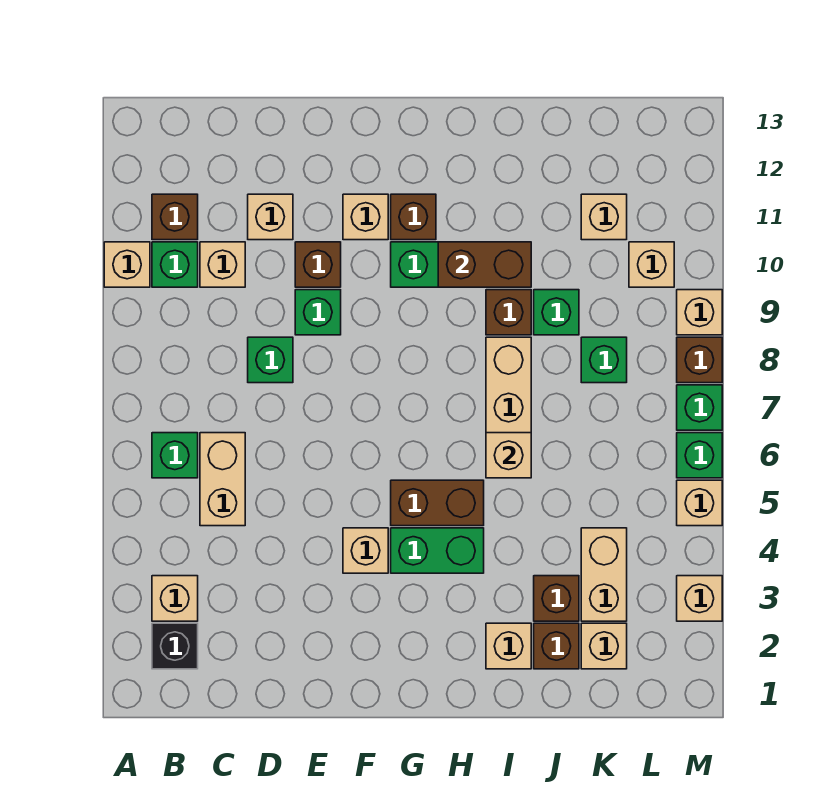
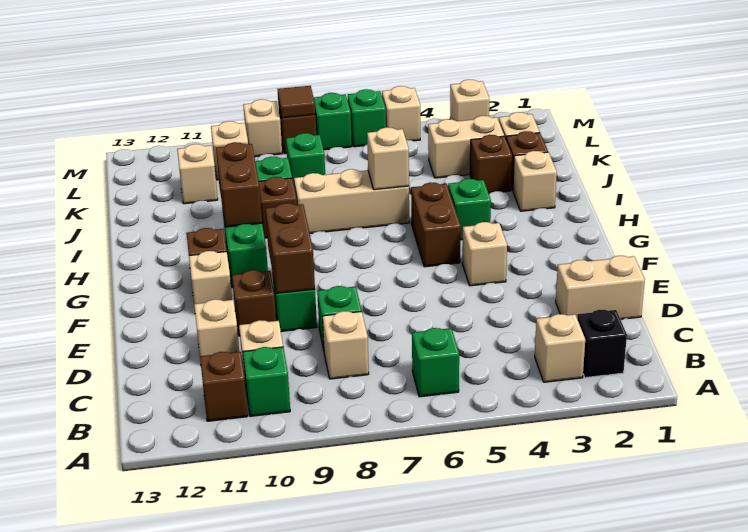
tan brick A10 level 1 -> tan brick C8 level 1
tan brick C5:C6 level 1 -> tan brick D1:D2 level 1
none -> brown brick E9:F9 level 2
green brick G4:H4 level 1 -> green brick H4 level 1
none -> brown tile M8 level 2

